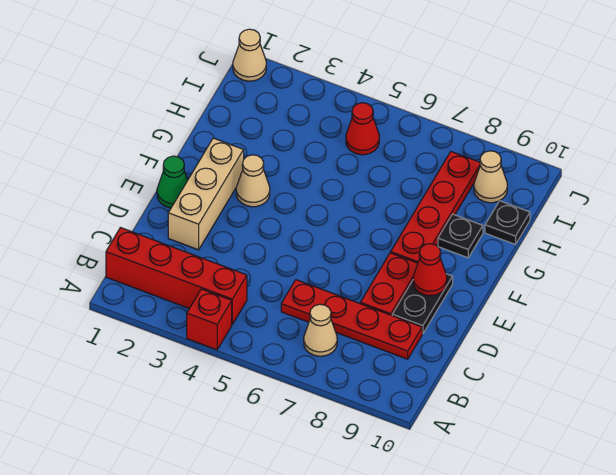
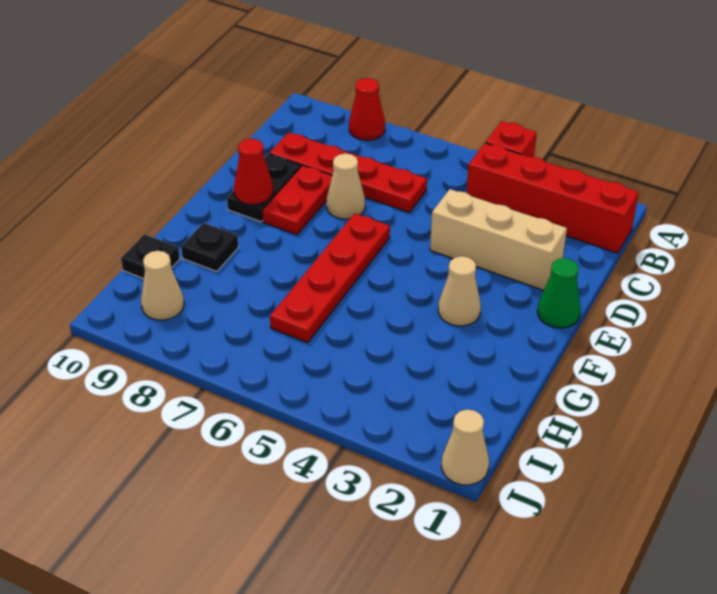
tan cone B7 level 1 -> tan cone D7 level 1
tan brick D2:F2 level 1 -> tan brick D2:D4 level 1
red plate F8:I8 level 1 -> red plate E6:H6 level 1
red cone I5 level 1 -> red cone A8 level 1

